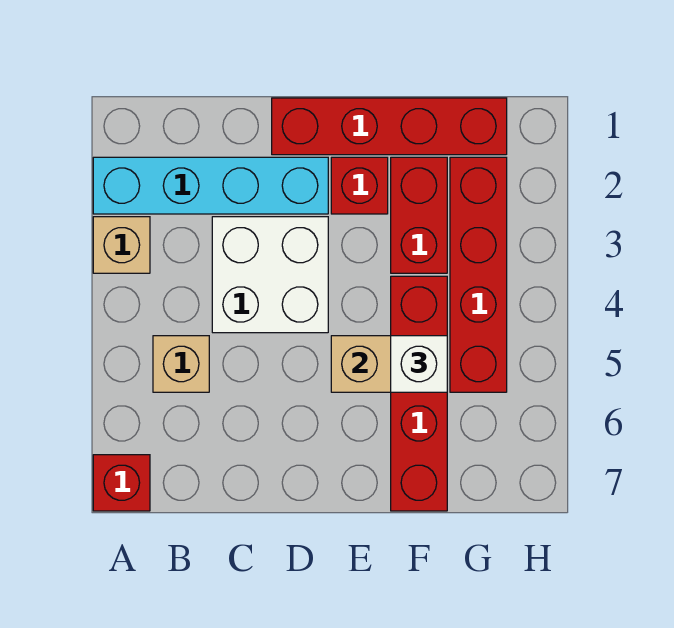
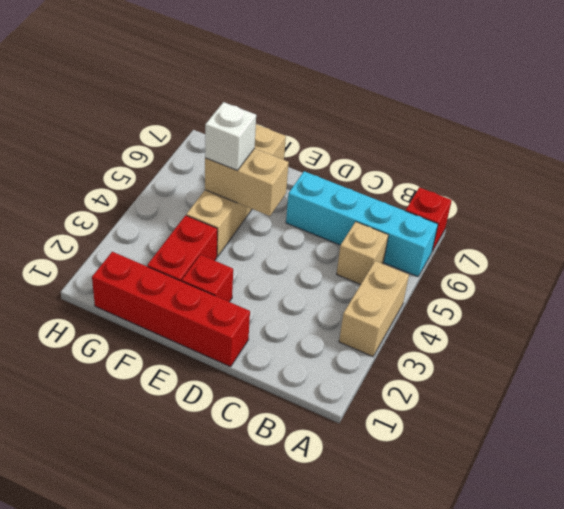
cyan brick A2:D2 level 1 -> cyan brick A6:D6 level 1
tan brick A3 level 1 -> tan brick A3:A4 level 1
white brick C3:D4 level 1 -> none
red brick F4:F7 level 1 -> tan brick F4:F7 level 1
red brick G2:G5 level 1 -> none

